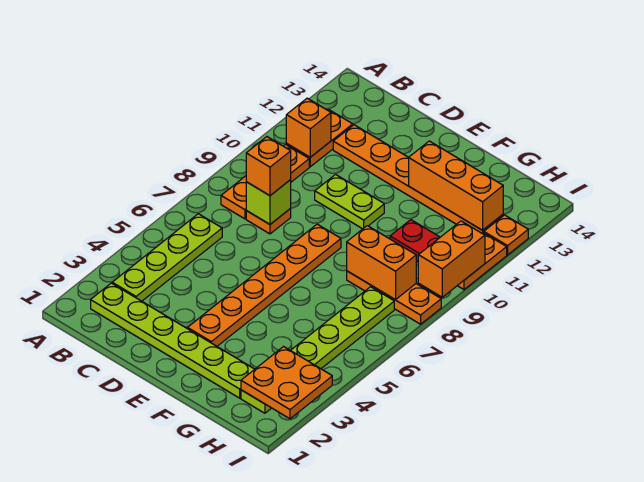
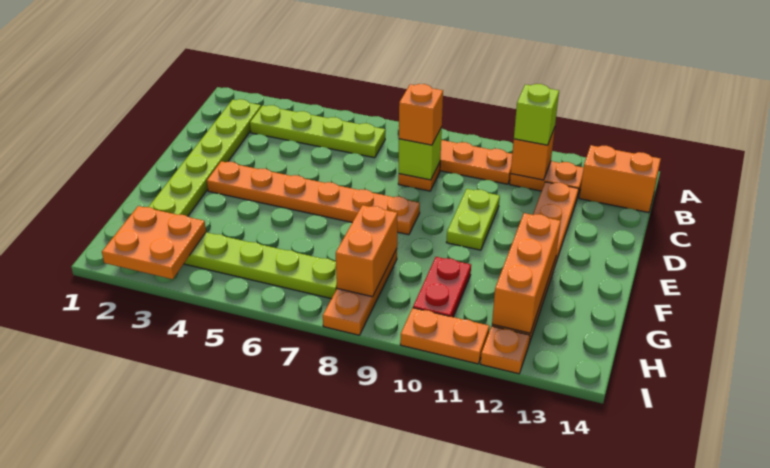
none -> lime brick B11 level 3
orange brick I9:I10 level 2 -> orange brick B13:B14 level 1

